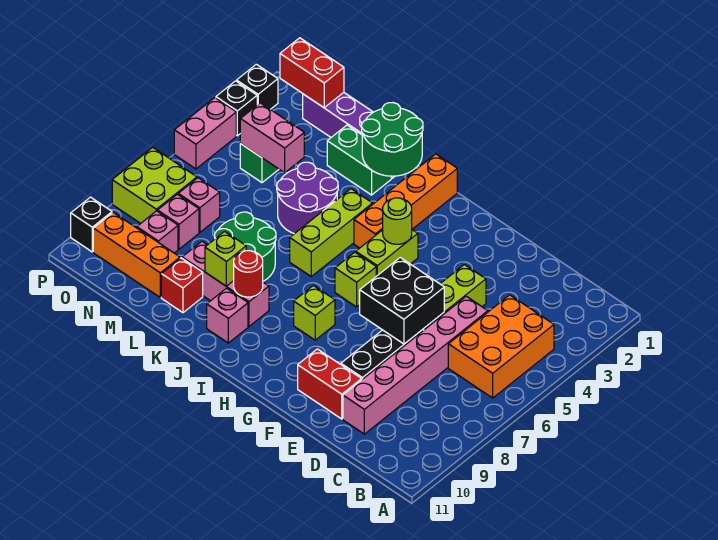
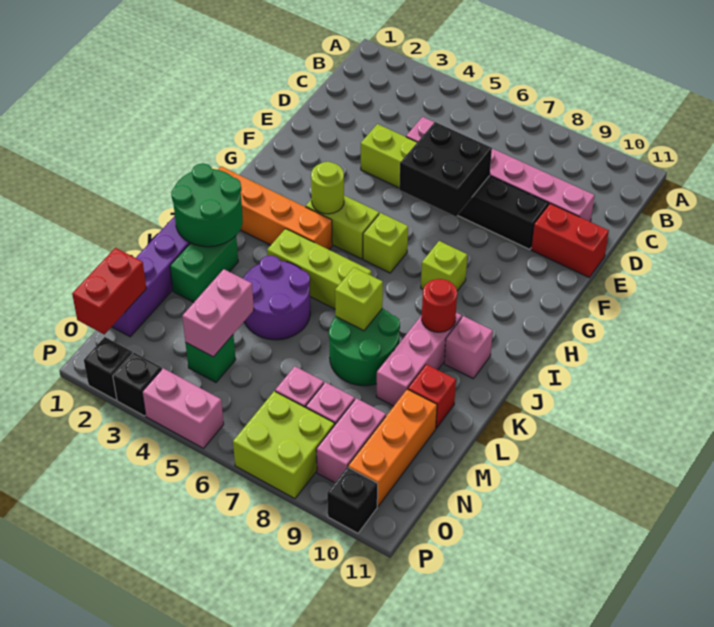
orange brick B4:C6 level 1 -> none
red brick E10:F10 level 1 -> red brick E10:E11 level 1
lime brick K9 level 2 -> lime brick K7 level 2
pink brick N9 level 1 -> pink brick N9:O9 level 1

